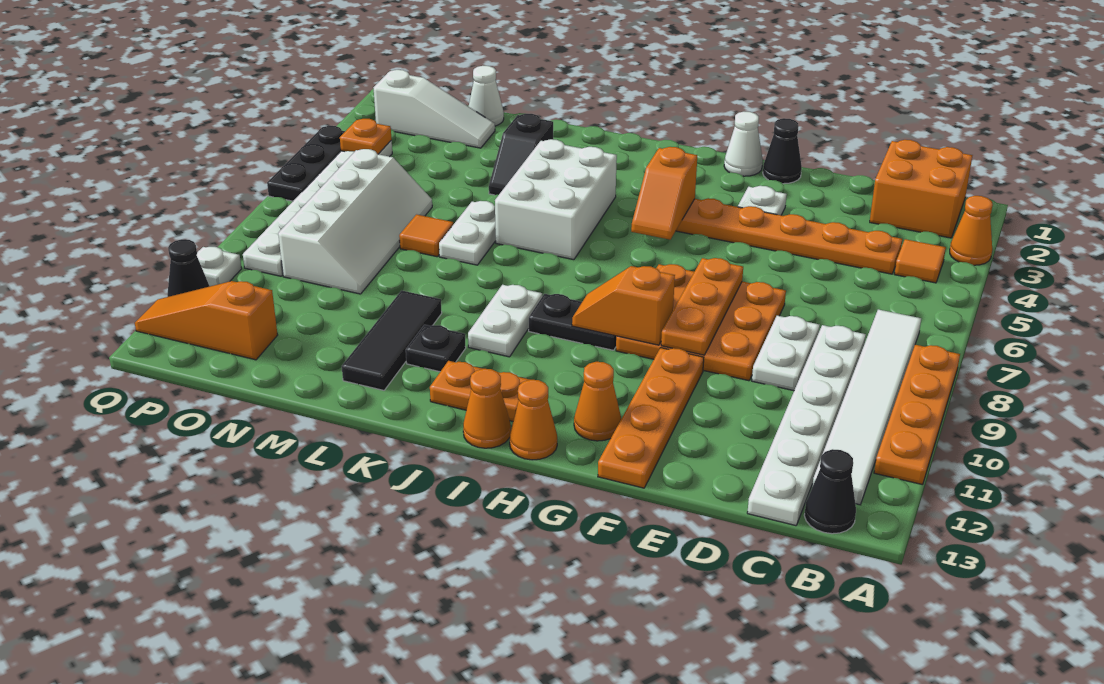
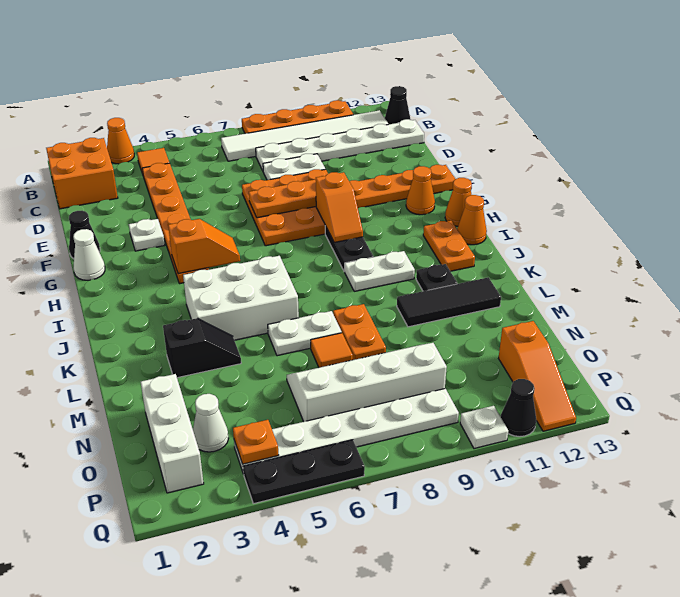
none -> orange plate L8:M8 level 1
white cone N1 level 1 -> white cone O3 level 1
white slope N2:P2 level 1 top P -> white brick N2:P2 level 1

